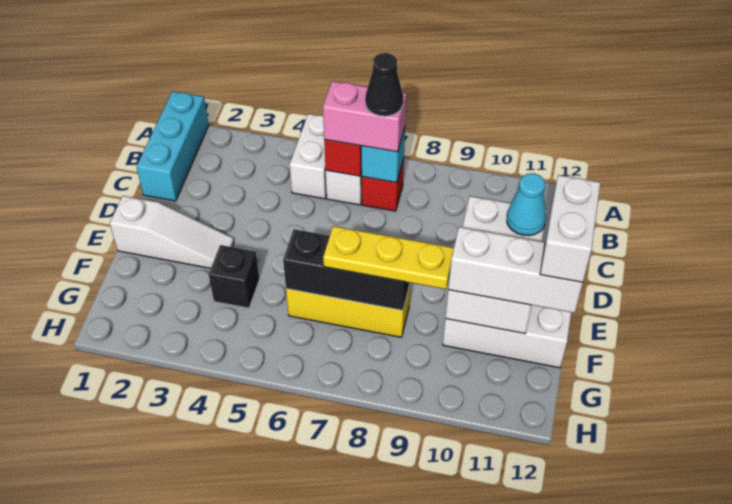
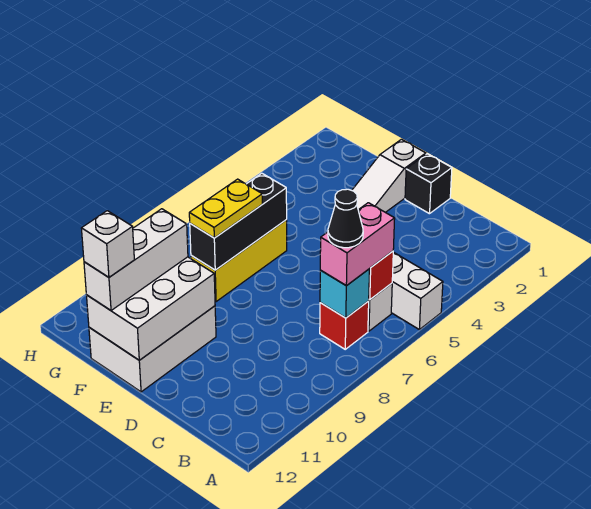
cyan brick A1:C1 level 1 -> none
white brick D10:F11 level 2 -> white brick E10:F12 level 2
cyan cone D11 level 3 -> none
white brick E12:F12 level 4 -> white brick F12 level 4
black brick F4 level 1 -> black brick D1 level 1
yellow plate F7:F9 level 3 -> yellow plate F7:F8 level 3

